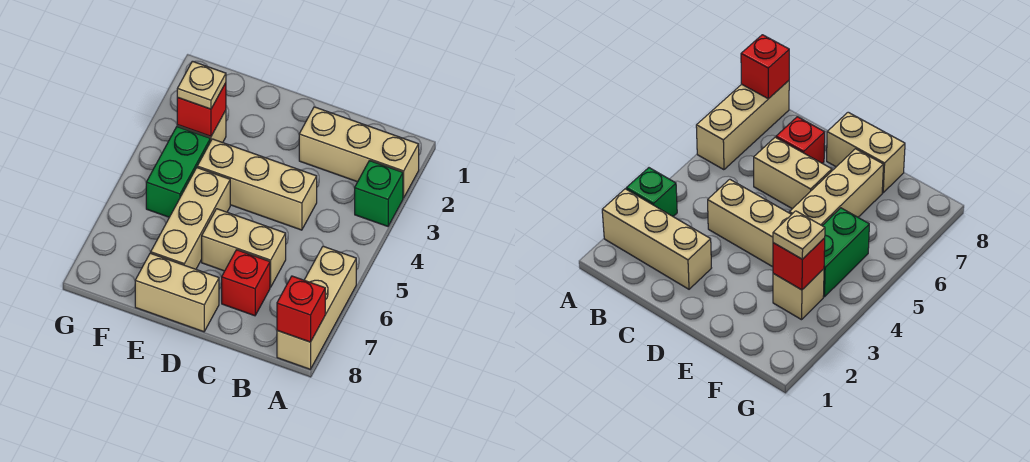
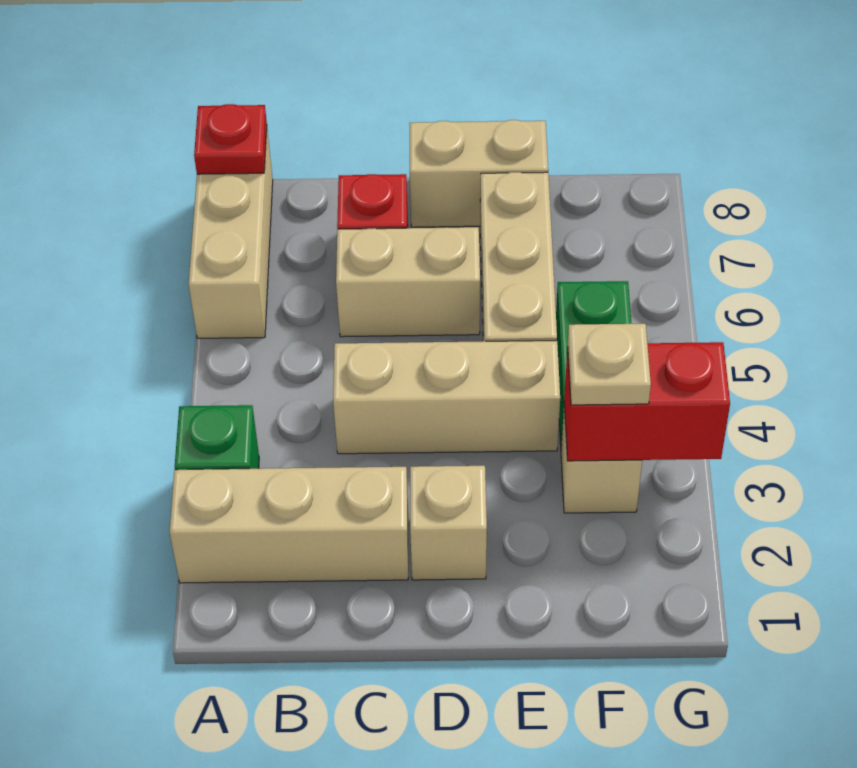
red brick A8 level 2 -> red plate A8 level 2
none -> tan brick D2 level 1
red brick F3 level 2 -> red brick F3:G3 level 2

